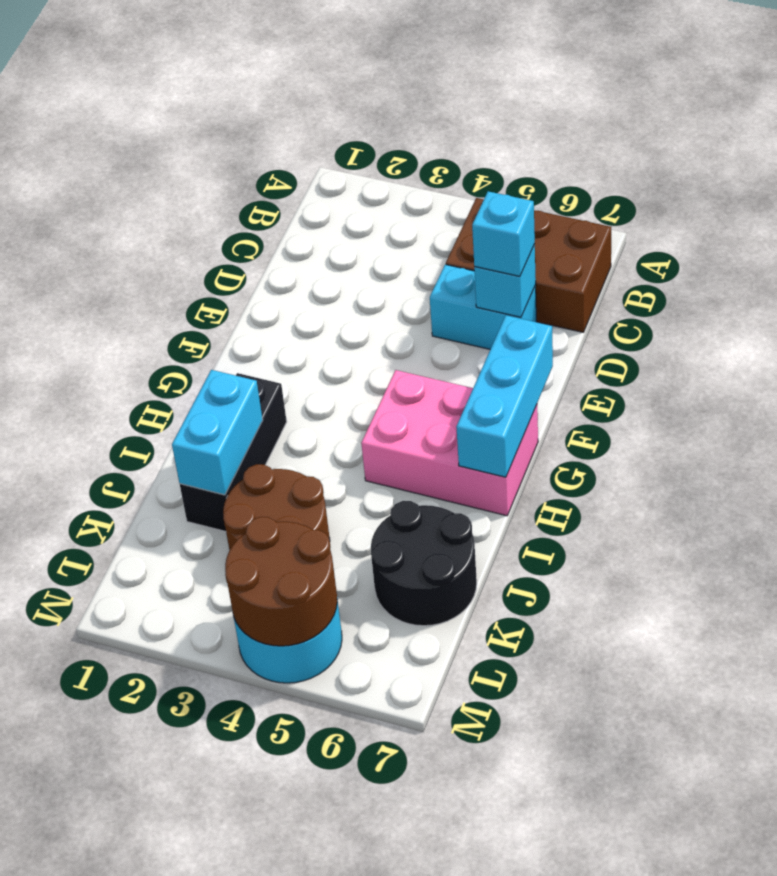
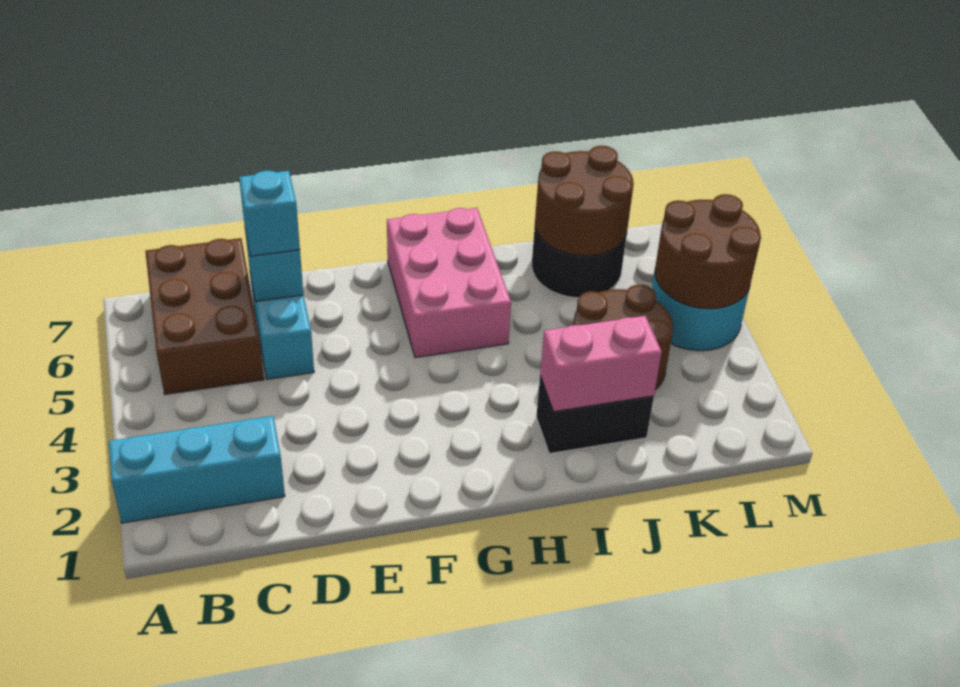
cyan brick F7:H7 level 2 -> cyan brick A2:C2 level 1
black brick H2:J2 level 1 -> black brick I2:J2 level 1
cyan brick I2:J2 level 2 -> pink brick I2:J2 level 2
none -> brown round brick J6:K7 level 2

